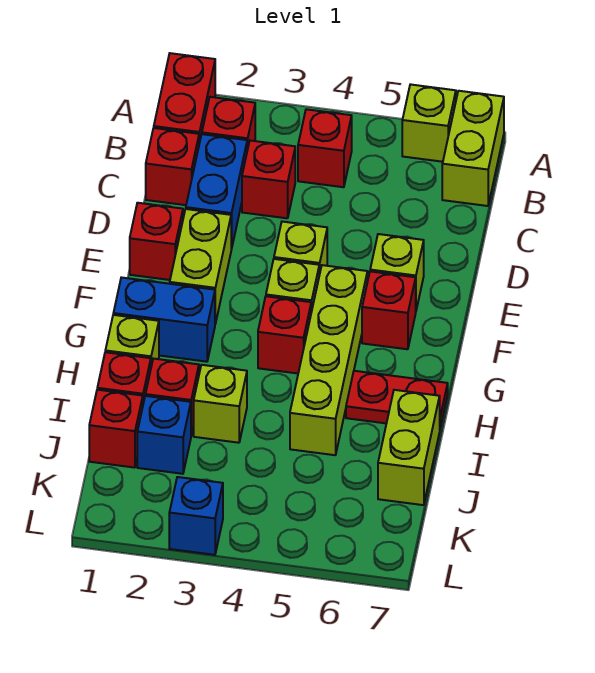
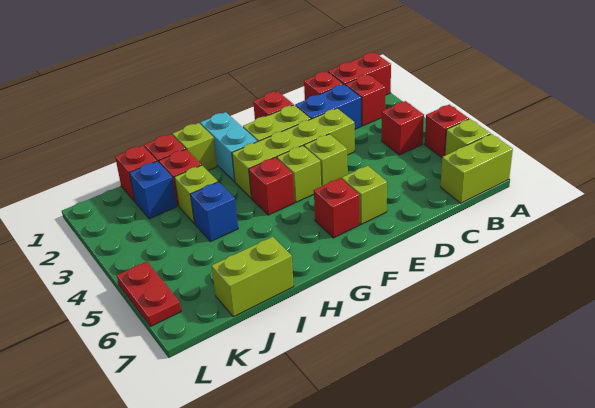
red brick C3 level 1 -> red brick A5 level 1
lime brick F5:I5 level 1 -> lime brick D3:G3 level 1
blue brick G1:G2 level 1 -> cyan brick G1:G2 level 1
red plate H6:H7 level 1 -> red plate L5:L6 level 1
blue brick L3 level 1 -> blue brick I4 level 1

